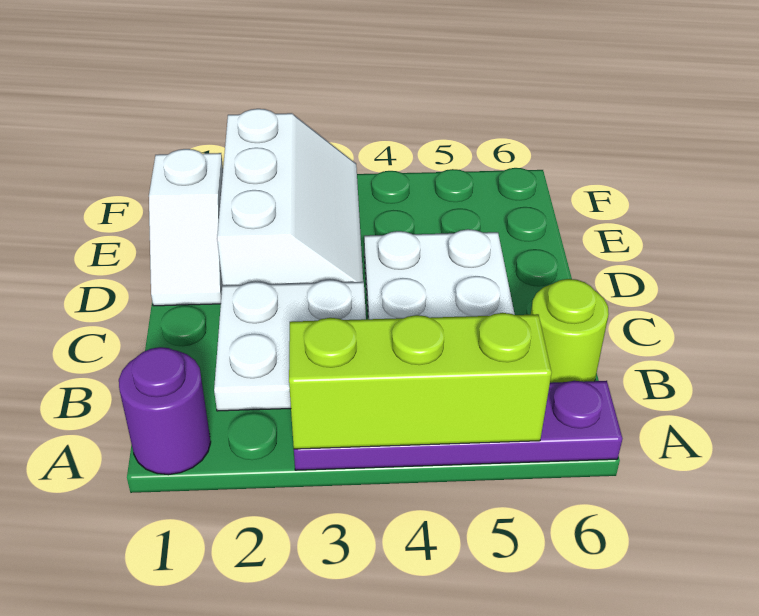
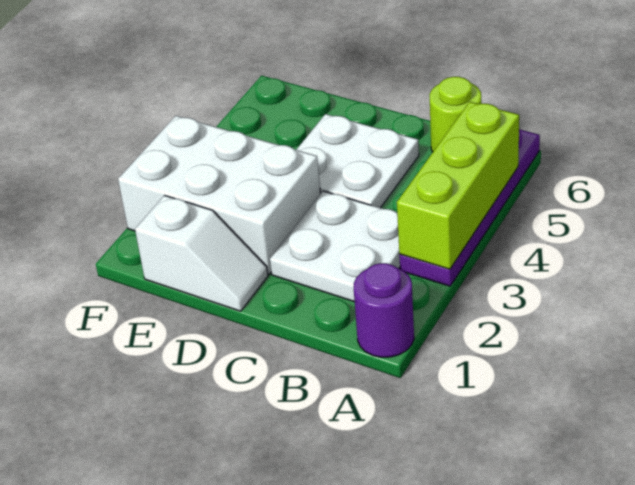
white slope D2:F3 level 1 top 2 -> white brick D2:F3 level 1

